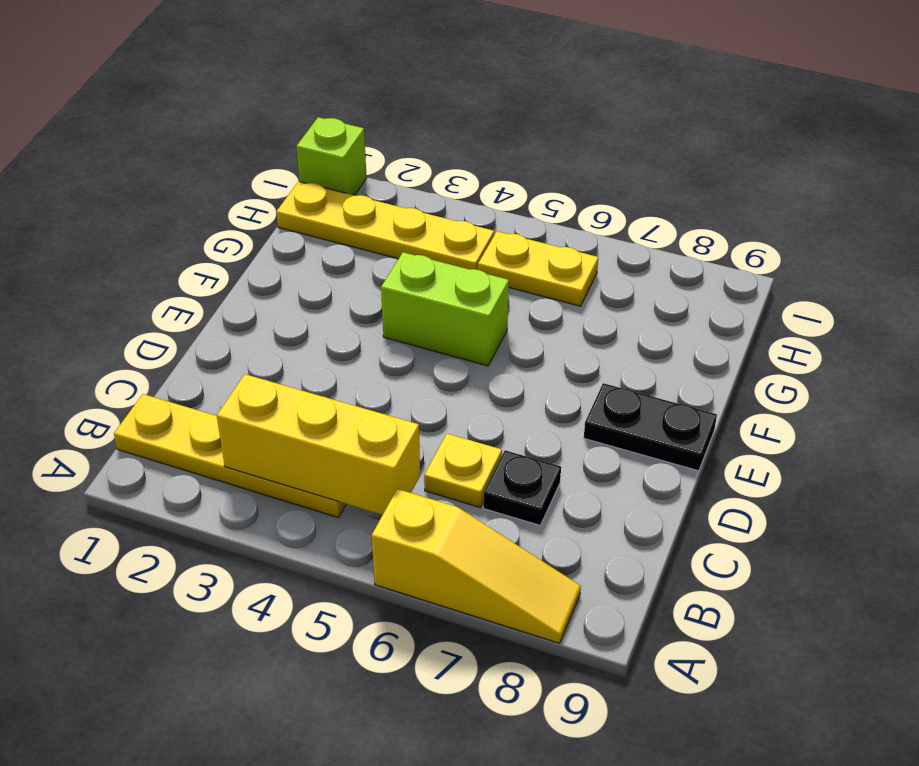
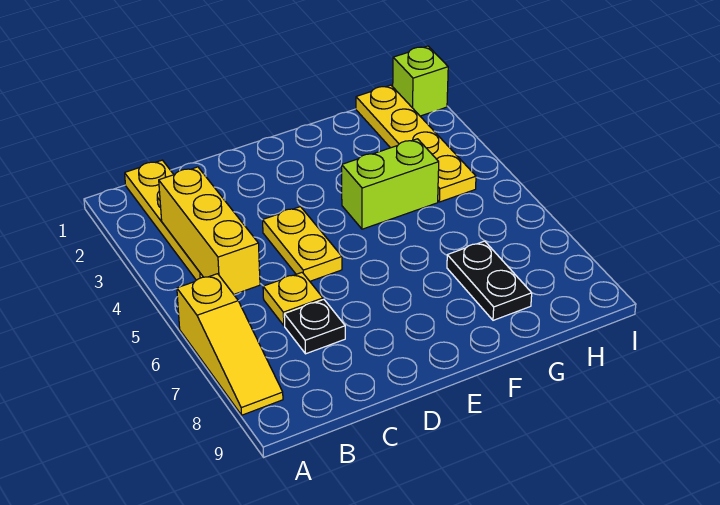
black plate E8:E9 level 1 -> black plate G7:G8 level 1
lime brick F4:F5 level 1 -> lime brick F4:G4 level 1
yellow plate H5:H6 level 1 -> yellow plate D4:D5 level 1

